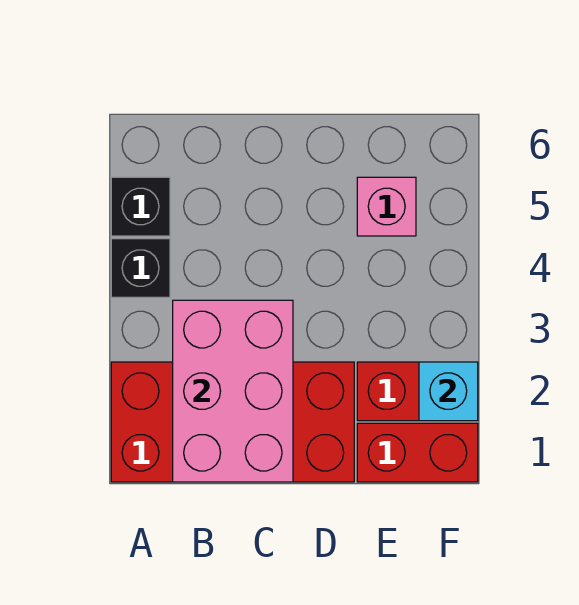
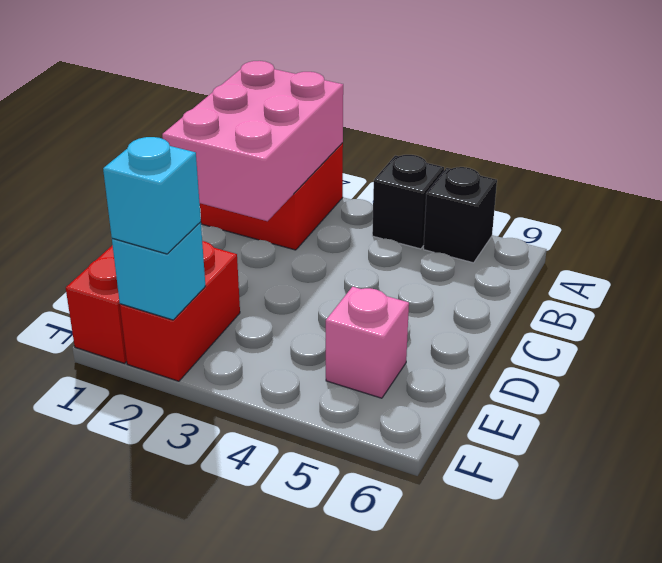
red brick A1:D2 level 1 -> red brick A1:B2 level 1
pink brick B1:C3 level 2 -> pink brick A1:C2 level 2
none -> cyan brick F2 level 3

